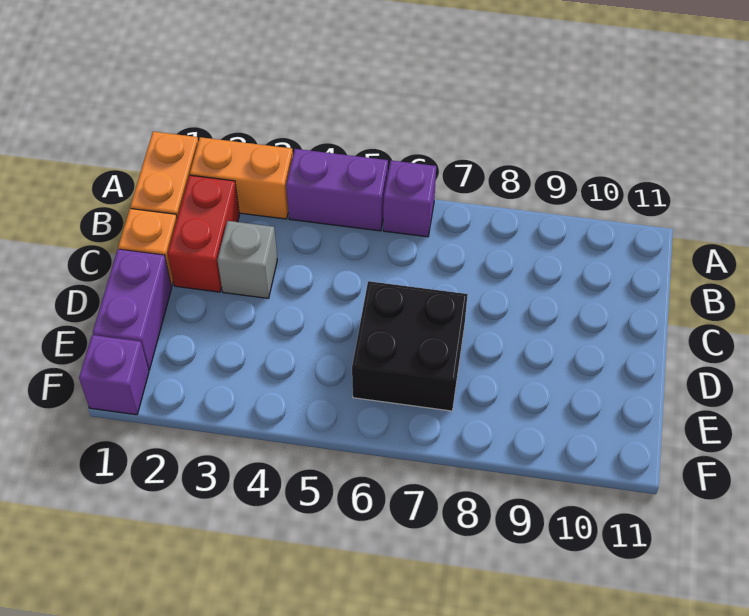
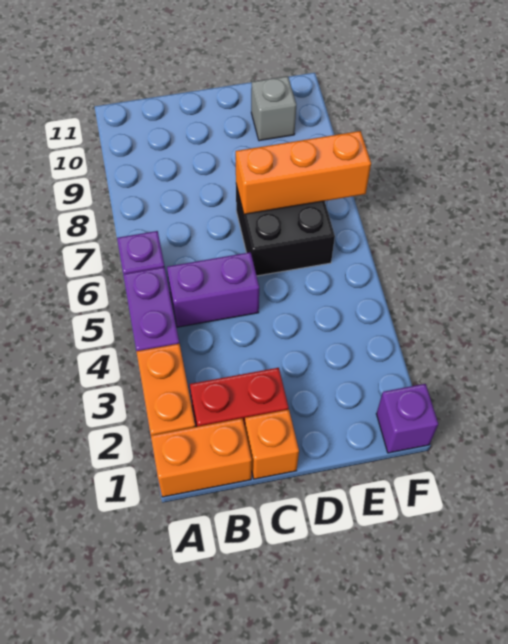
grey brick C3 level 1 -> grey brick E10 level 1
purple brick D1:E1 level 1 -> purple brick B5:C5 level 1
none -> orange brick D7:F7 level 2

